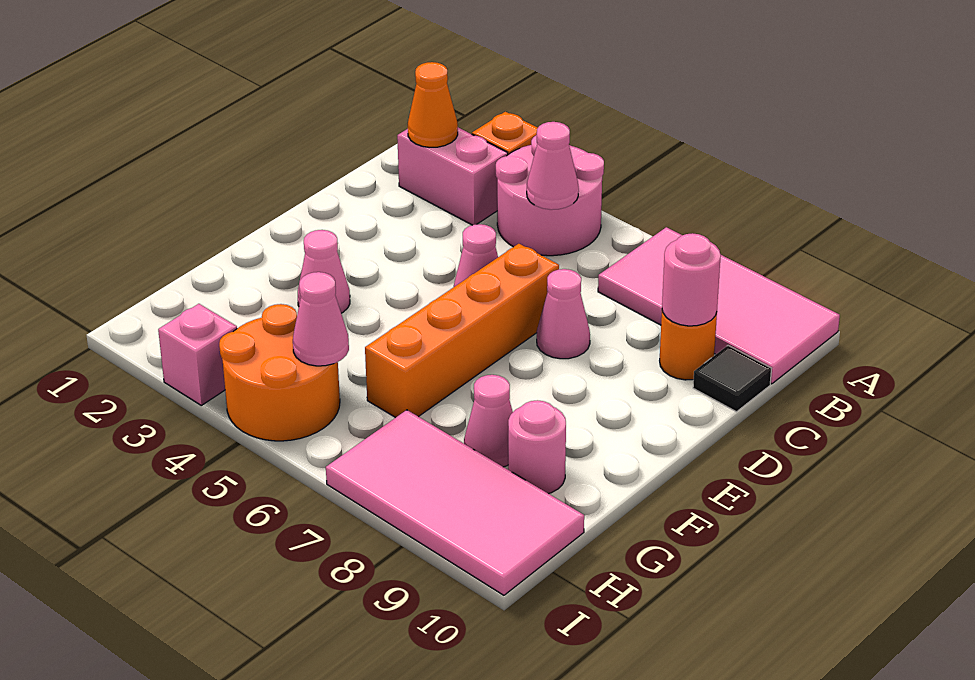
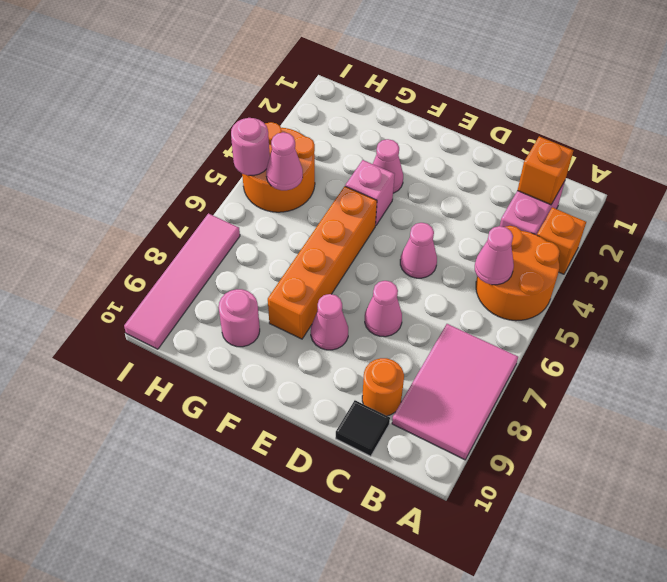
pink round brick A4:B5 level 1 -> orange round brick A4:B5 level 1
pink tile A7:B10 level 1 -> pink tile A7:B9 level 1
orange cone B2 level 2 -> orange brick B2 level 2
pink round brick C9 level 2 -> pink round brick I5 level 2
orange brick D6:G6 level 1 -> orange brick F5:F8 level 1
pink cone G8 level 1 -> pink cone E8 level 1
pink tile H7:I10 level 1 -> pink tile I7:I10 level 1
pink brick I3 level 1 -> pink brick F4 level 1

